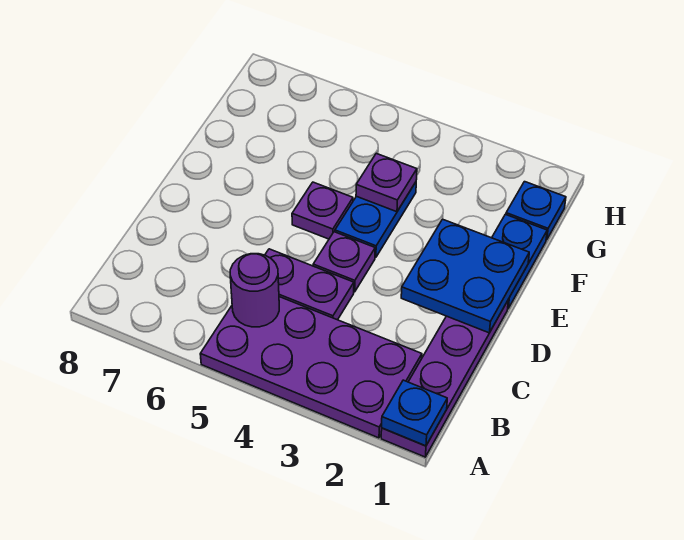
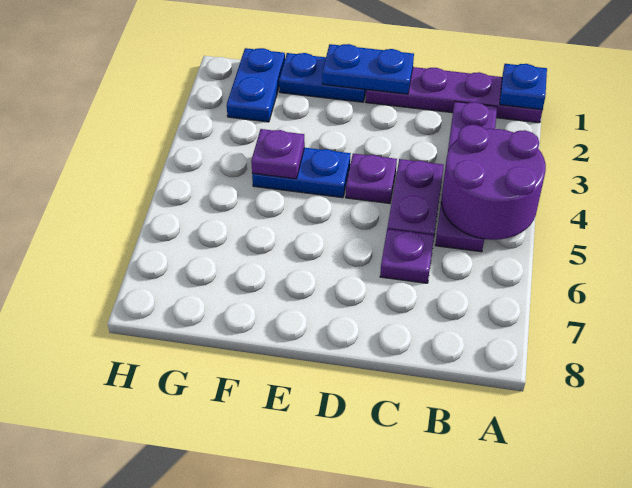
purple plate A2:B5 level 1 -> purple plate B2:B5 level 1
purple round brick B5 level 2 -> purple round brick A4:B5 level 2
blue plate D1:E2 level 2 -> blue plate D1:E1 level 2
purple plate E5 level 1 -> purple plate C6 level 1
blue plate G1 level 1 -> blue plate G1:G2 level 1

